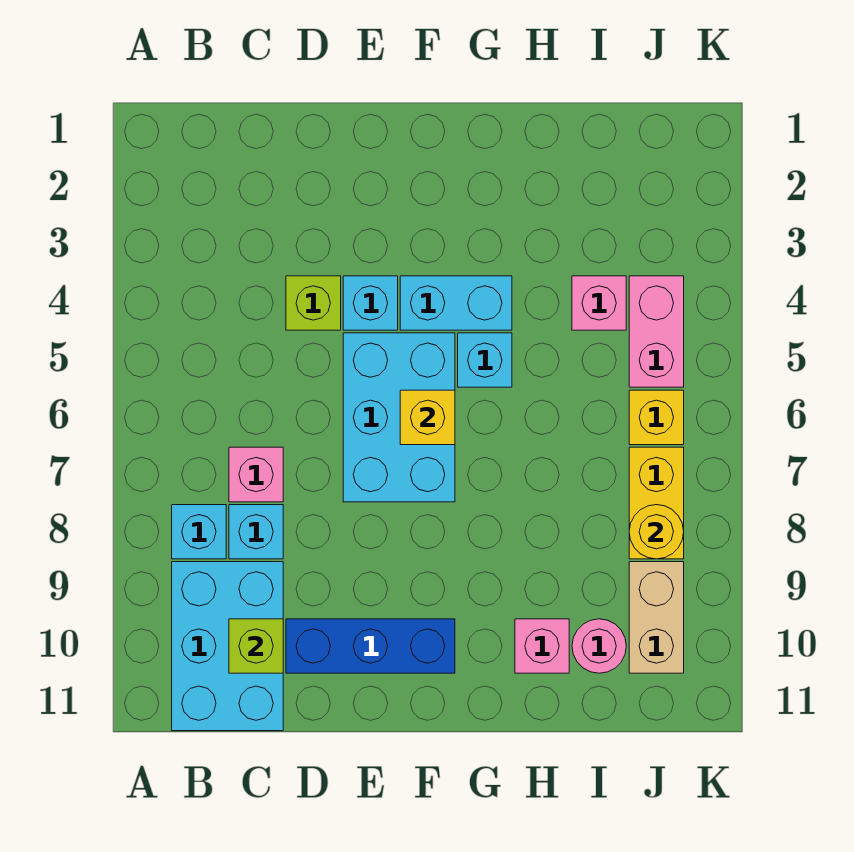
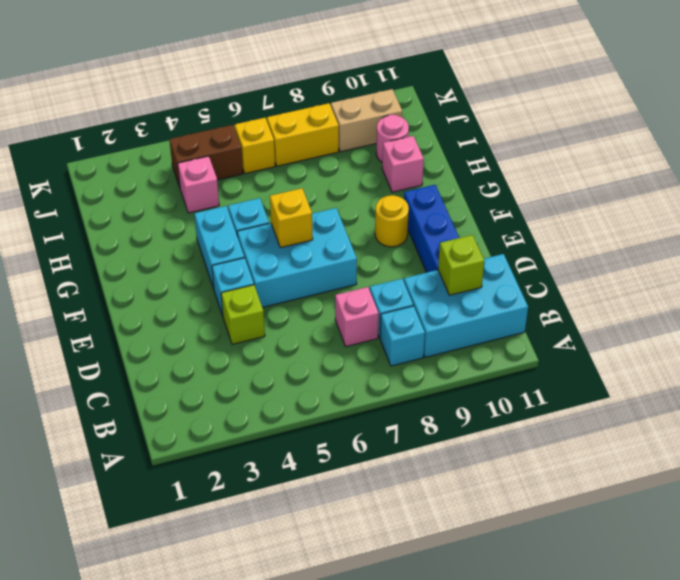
pink brick J4:J5 level 1 -> brown brick J4:J5 level 1
yellow round brick J8 level 2 -> yellow round brick F9 level 1

